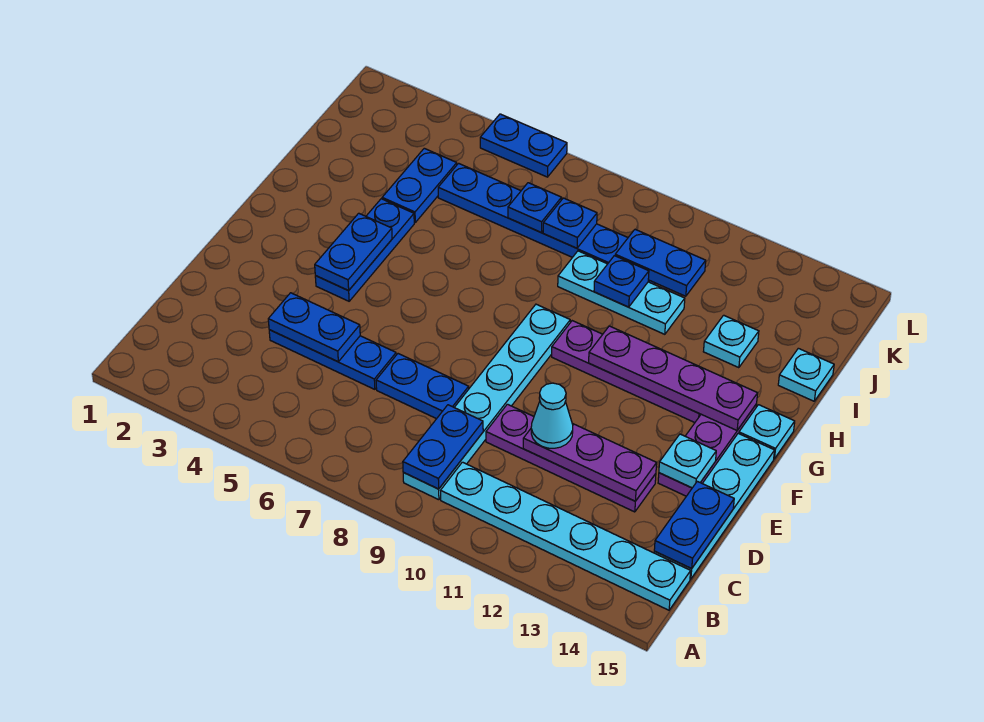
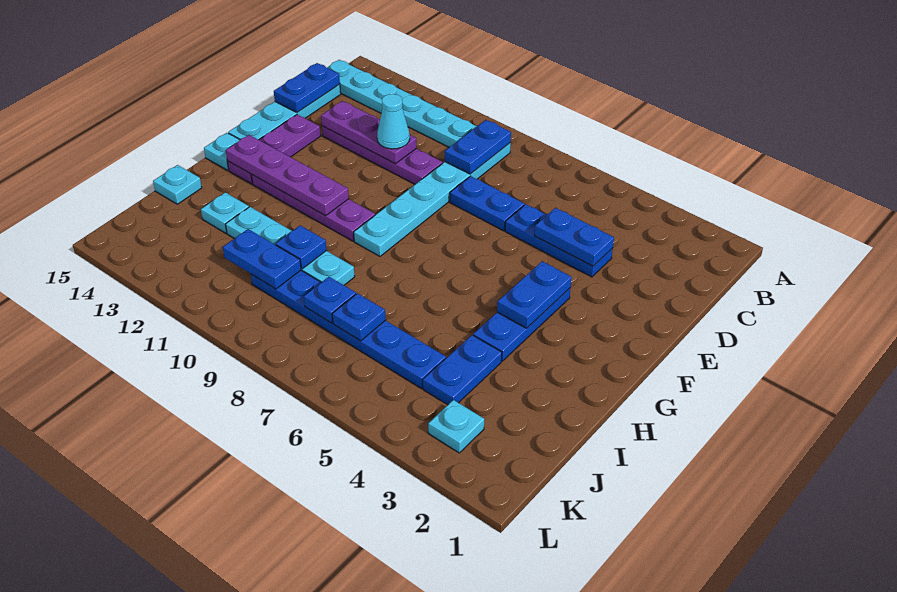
cyan plate E14 level 2 -> cyan plate K3 level 1
cyan plate I9:I11 level 1 -> cyan plate I9:I12 level 1
blue plate L5:L6 level 1 -> none

